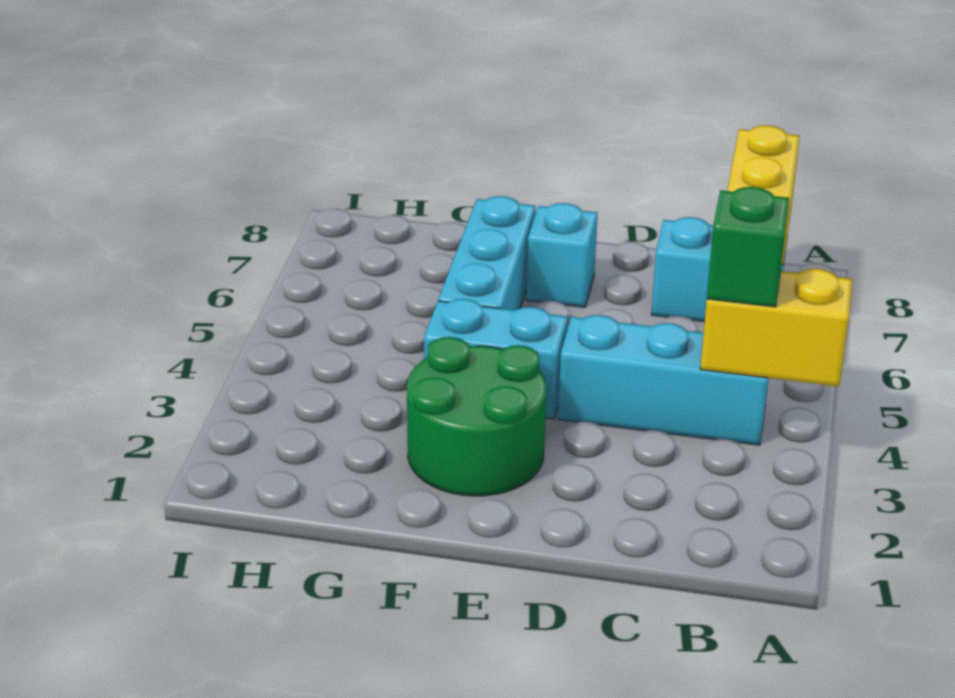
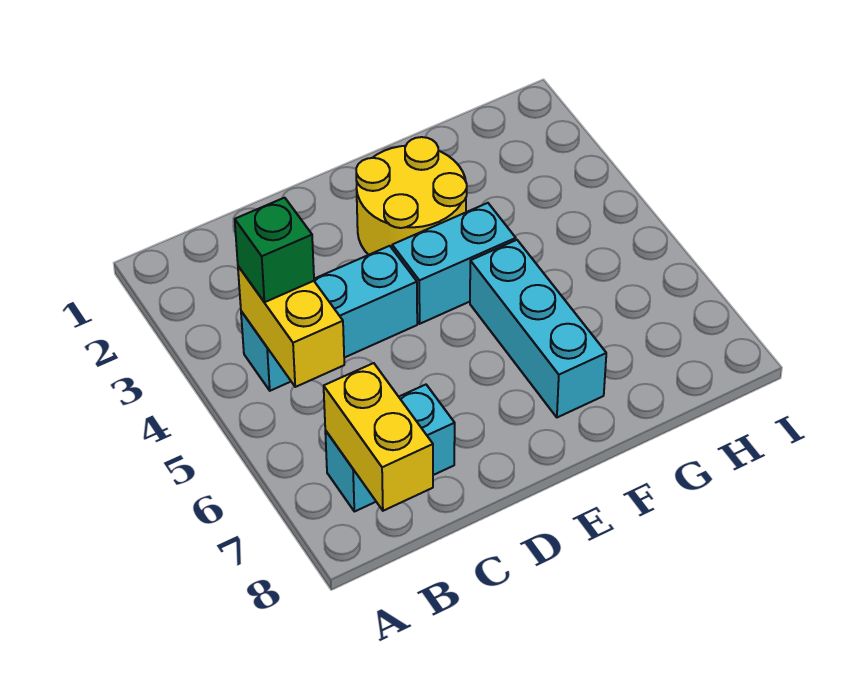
yellow brick A4:B4 level 2 -> yellow brick B4:B5 level 2
green round brick E2:F3 level 1 -> yellow round brick E2:F3 level 1
cyan brick E7 level 1 -> none

